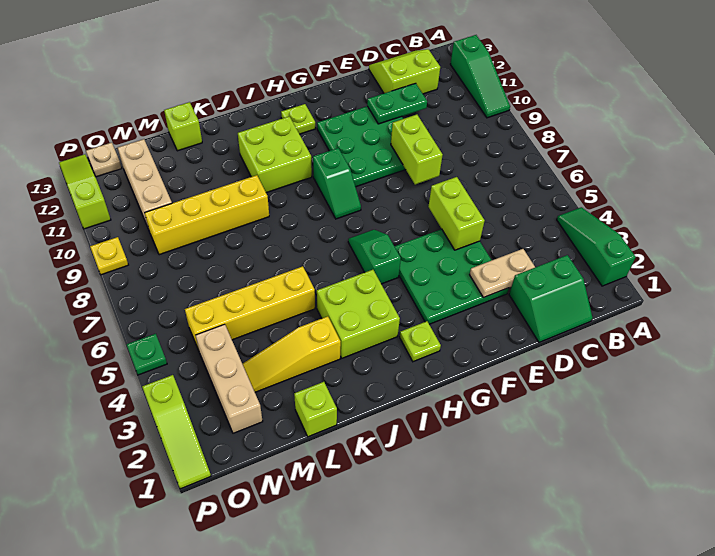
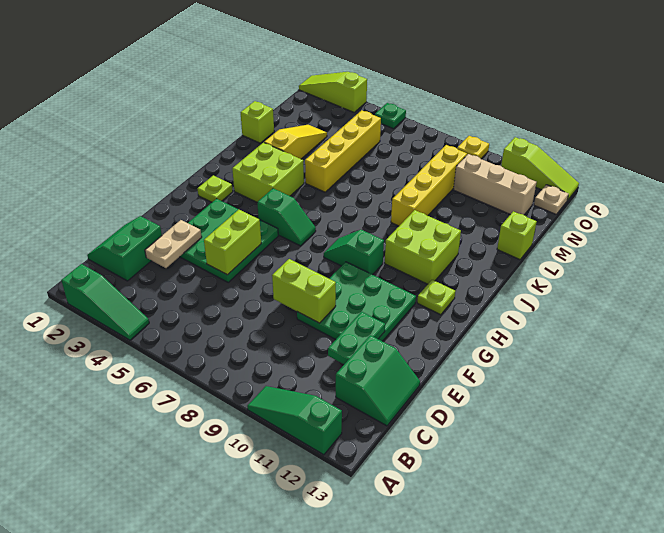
lime slope C12:D13 level 1 top 12 -> green slope C12:D13 level 1 top 12
lime brick E5:E6 level 2 -> lime brick E5:F5 level 2
tan brick N2:N4 level 1 -> none

